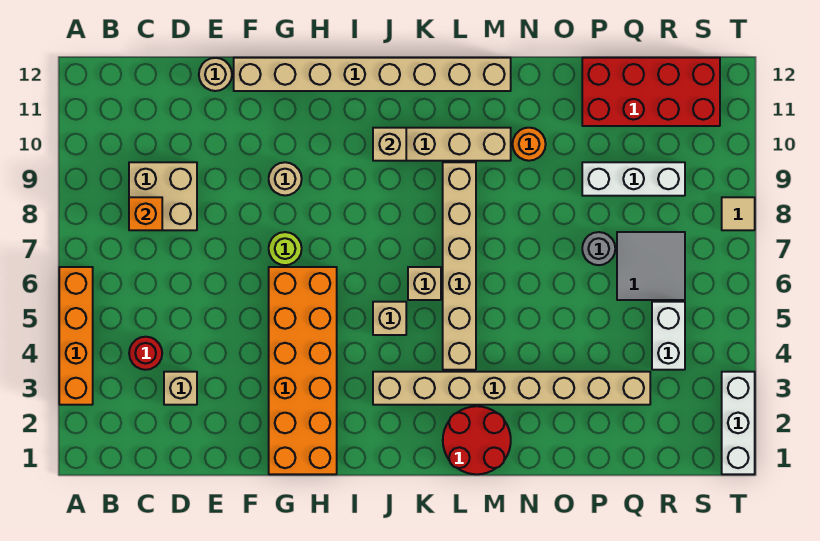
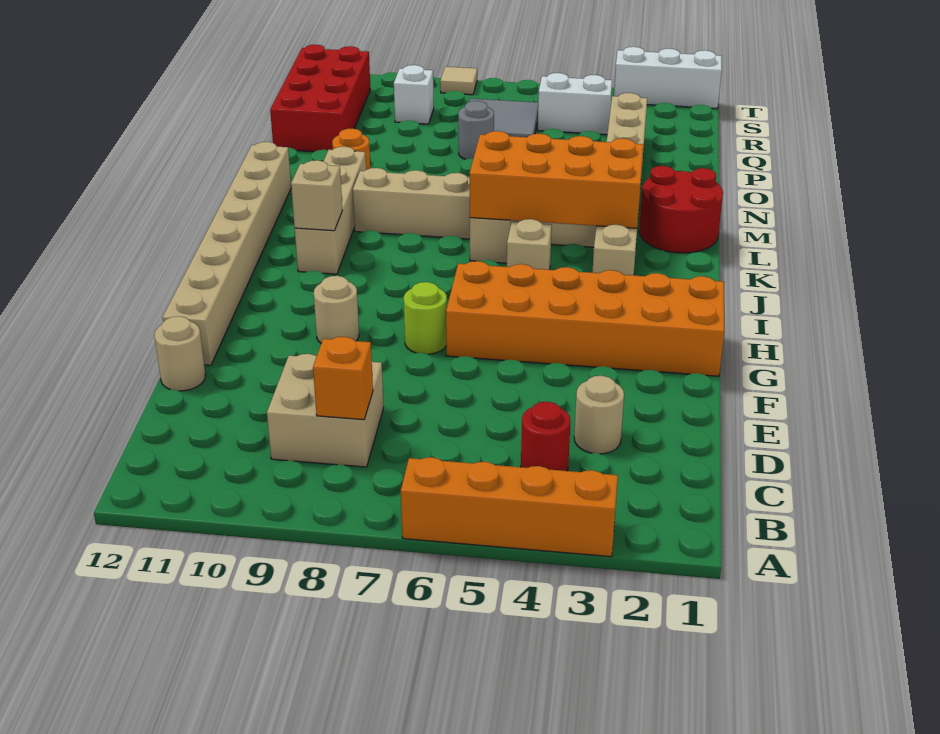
tan brick D3 level 1 -> tan round brick D3 level 1
none -> orange brick K3:L6 level 2
white brick P9:R9 level 1 -> white brick R9 level 1

